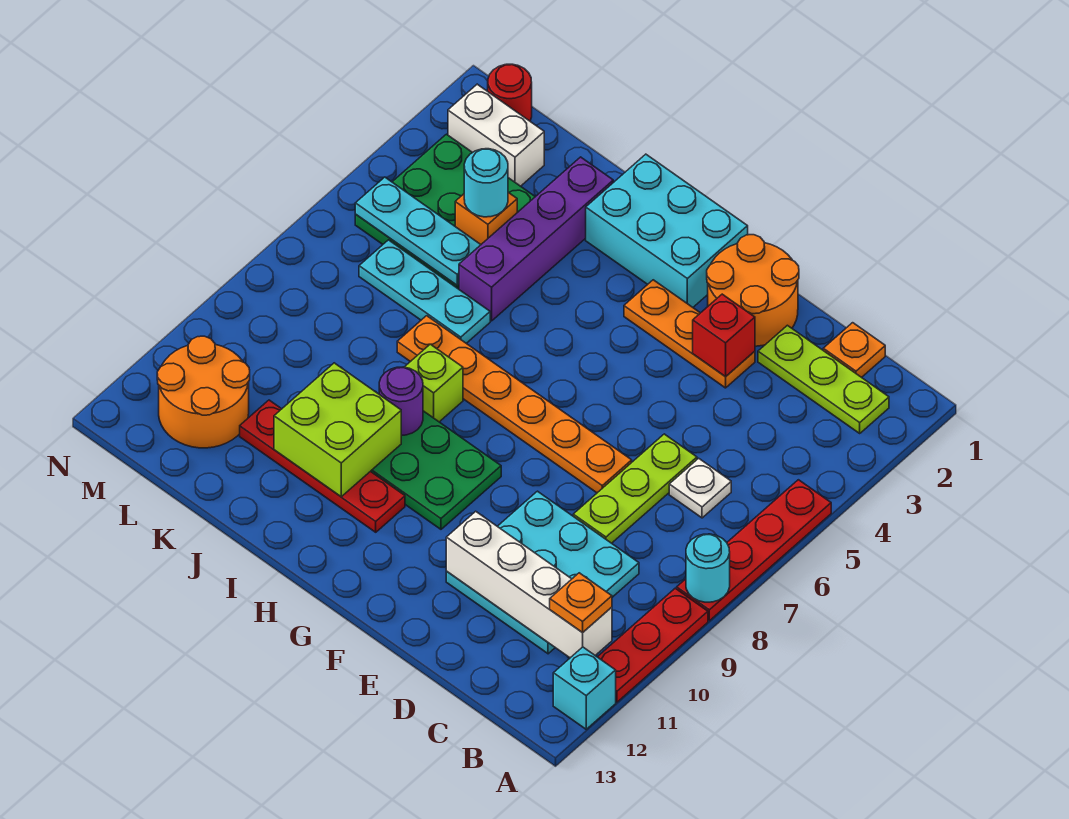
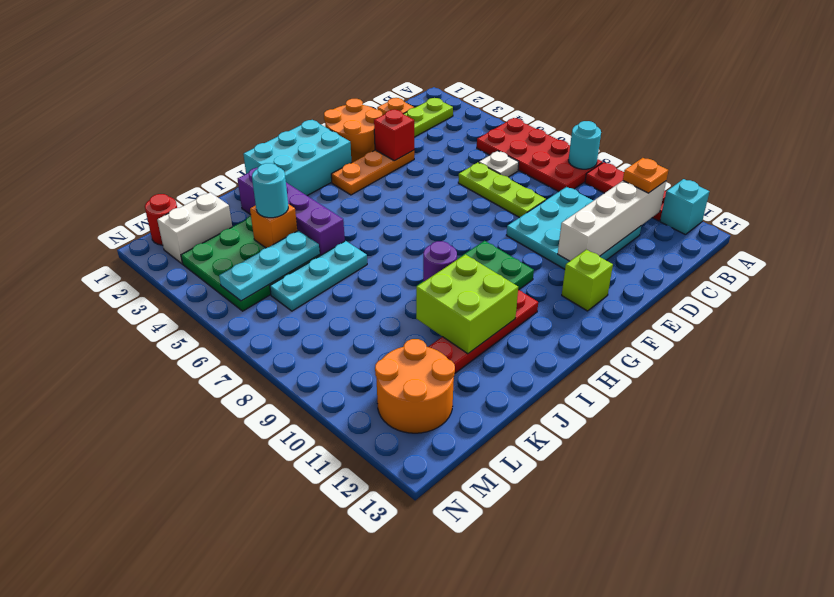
red plate A5:A8 level 1 -> red plate A5:B8 level 1
orange plate E7:J7 level 1 -> none
lime brick I8 level 1 -> lime brick F12 level 1

